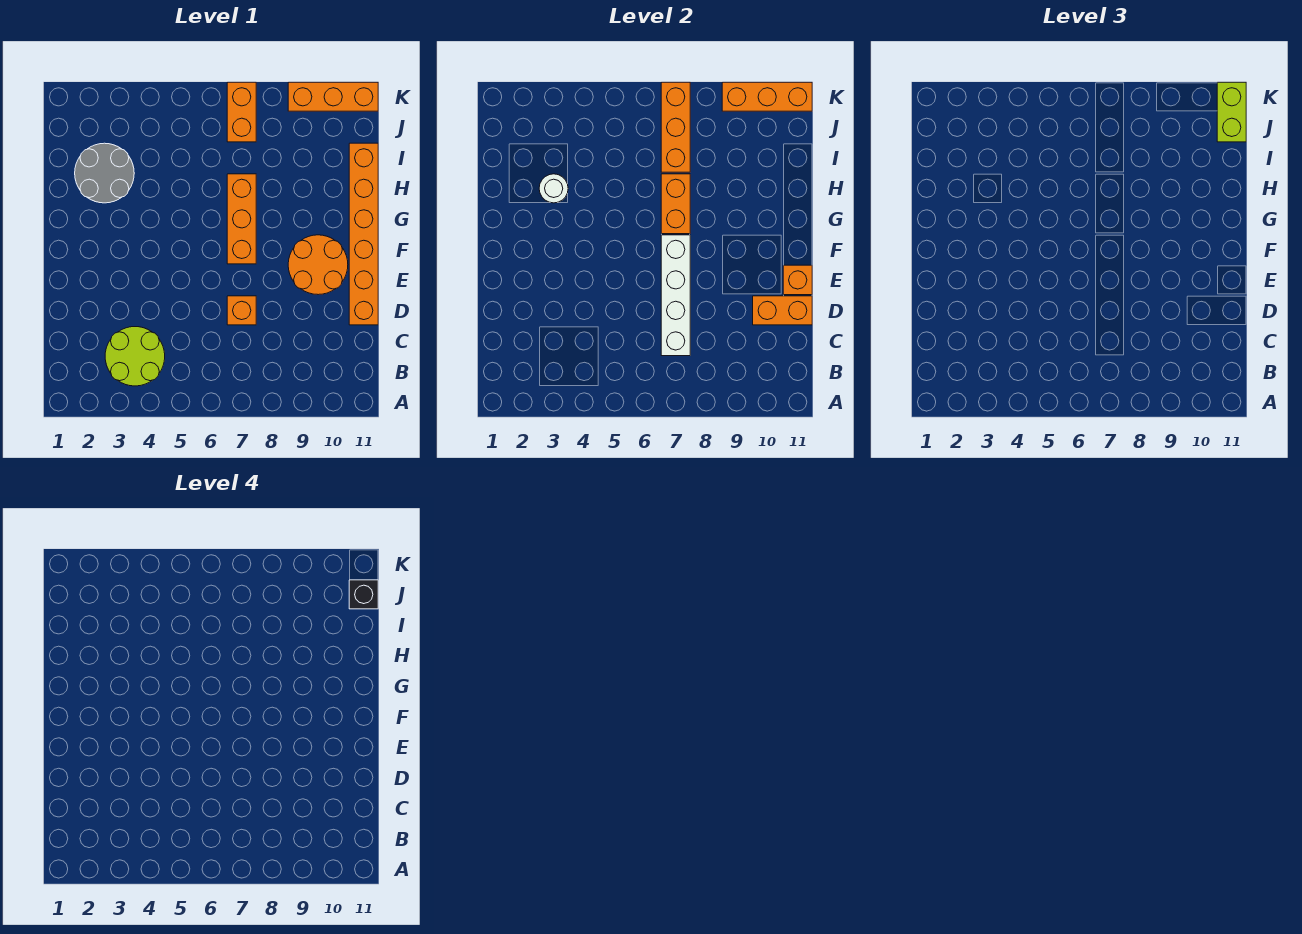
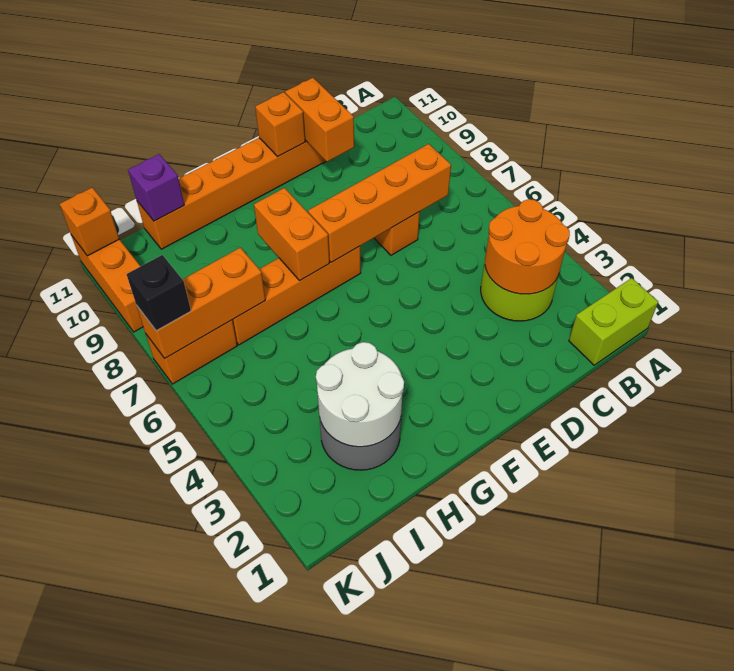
white brick C7:F7 level 2 -> orange brick C7:F7 level 2
orange round brick E9:F10 level 1 -> orange round brick B3:C4 level 2
orange brick F7:H7 level 1 -> orange brick F7:I7 level 1
orange brick G7:H7 level 2 -> orange brick G7:G8 level 2
white round brick H3 level 2 -> white round brick H2:I3 level 2
none -> purple brick I11 level 2
lime brick J11:K11 level 3 -> lime brick A1:B1 level 1
black brick J11 level 4 -> black brick K7 level 3
orange brick K9:K11 level 2 -> orange brick K11 level 2

